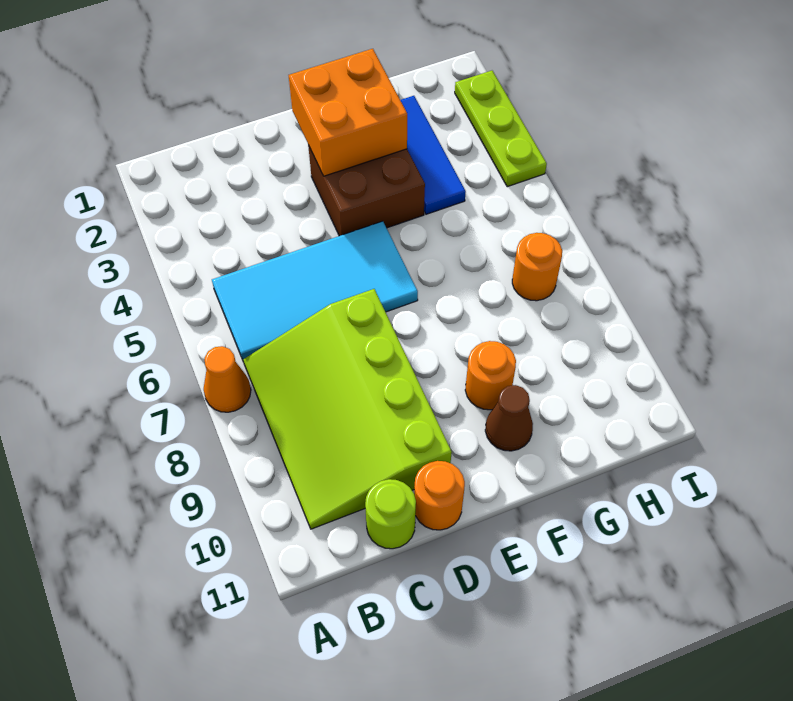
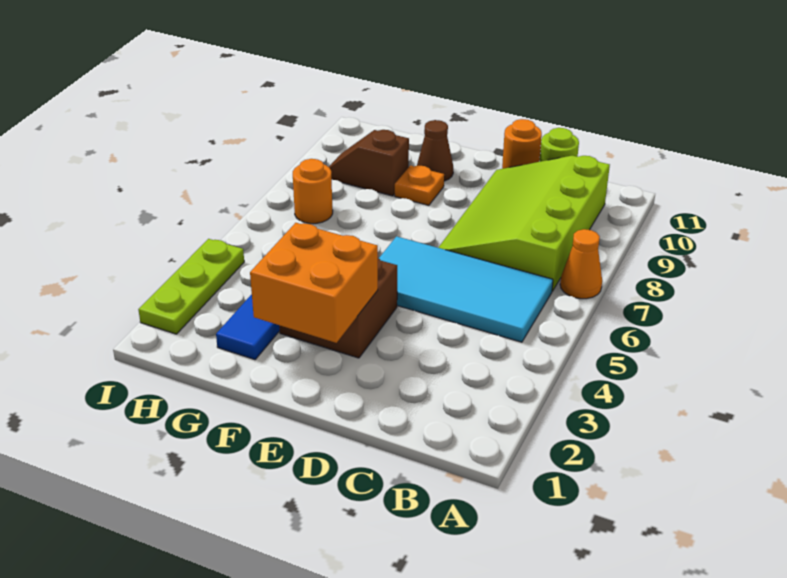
lime slope B7:D10 level 1 top D -> lime slope B7:D10 level 1 top B
orange round brick F9 level 1 -> orange plate F9 level 1
none -> brown slope G9:H9 level 1 top G

